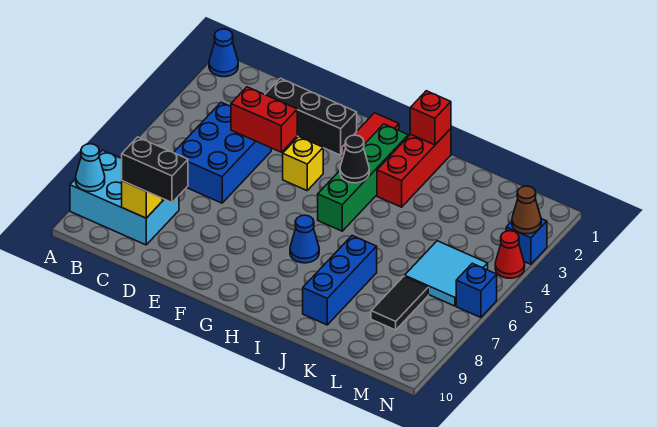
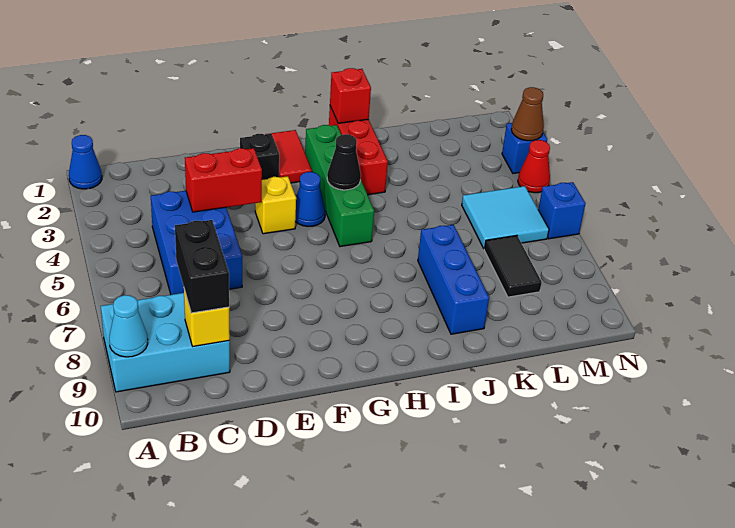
black brick C9:D9 level 3 -> black brick C8:C9 level 3
black brick D2:F2 level 1 -> black brick F2 level 1
blue cone H7 level 1 -> blue cone G4 level 1

